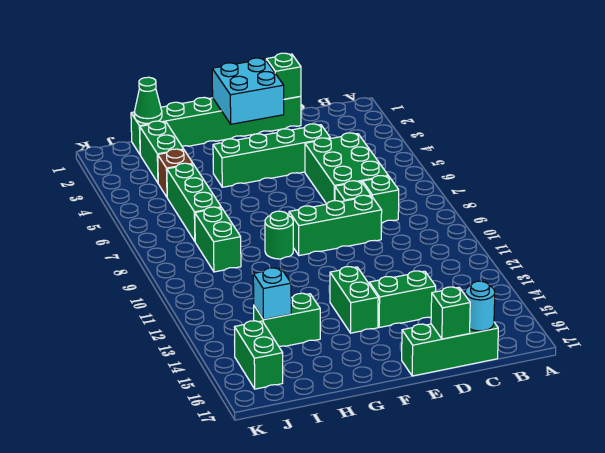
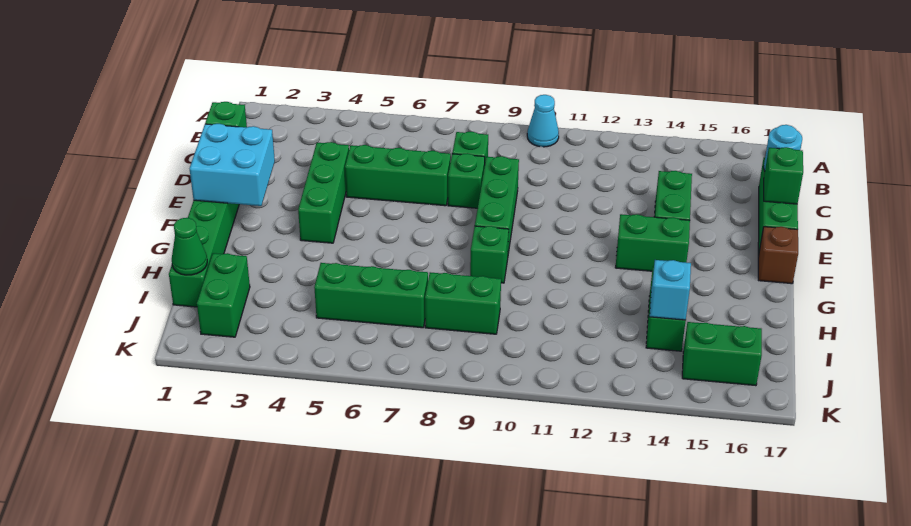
none -> cyan cone A10 level 1
green brick C5:D7 level 1 -> green brick D5:D7 level 1
green brick D4:G4 level 1 -> green brick D4:F4 level 1
green round brick G9 level 1 -> green brick G9 level 1
green brick I2:I3 level 1 -> green brick I2:J2 level 1
brown brick I4 level 1 -> brown brick F17 level 1

